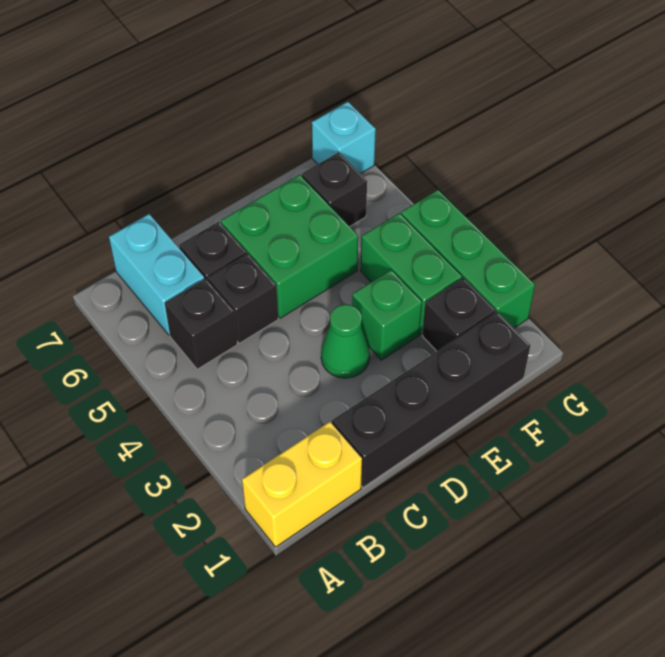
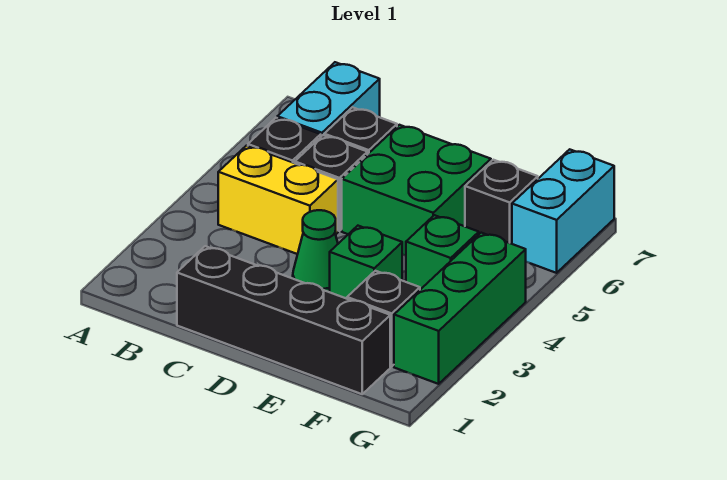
yellow brick A1:B1 level 1 -> yellow brick B4:C4 level 1
green brick F3:F4 level 1 -> green brick F4 level 1
cyan brick G7 level 1 -> cyan brick G6:G7 level 1

